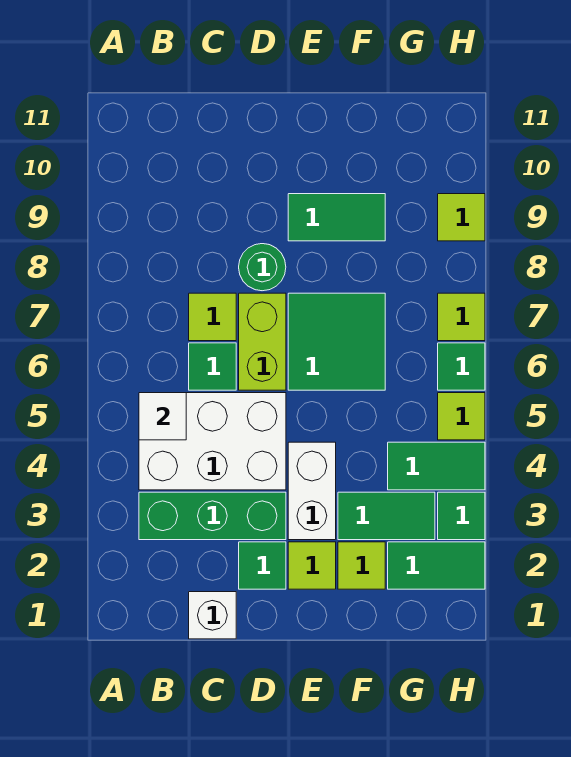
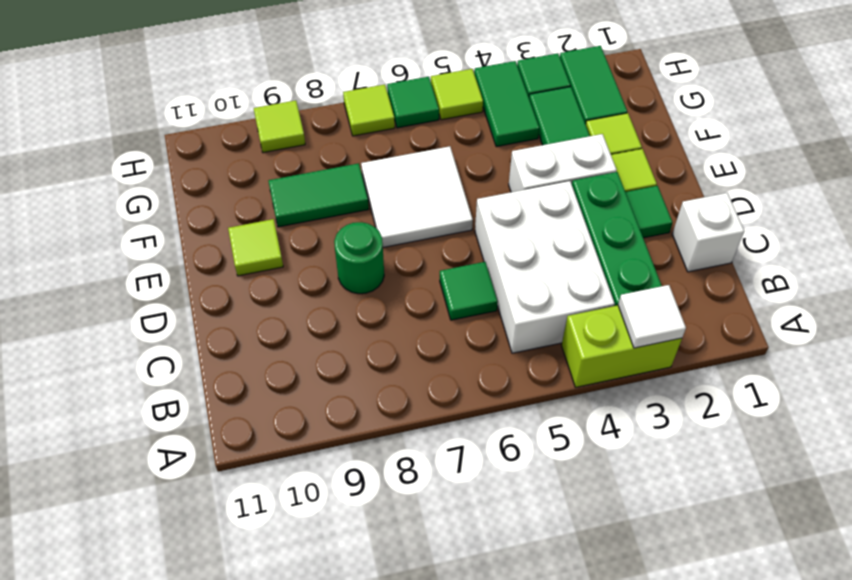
white tile B5 level 2 -> white tile A3 level 2
lime tile C7 level 1 -> lime tile E10 level 1
lime brick D6:D7 level 1 -> lime brick A3:A4 level 1
green tile E6:F7 level 1 -> white tile E6:F7 level 1
green tile E9:F9 level 1 -> green tile F8:F9 level 1

